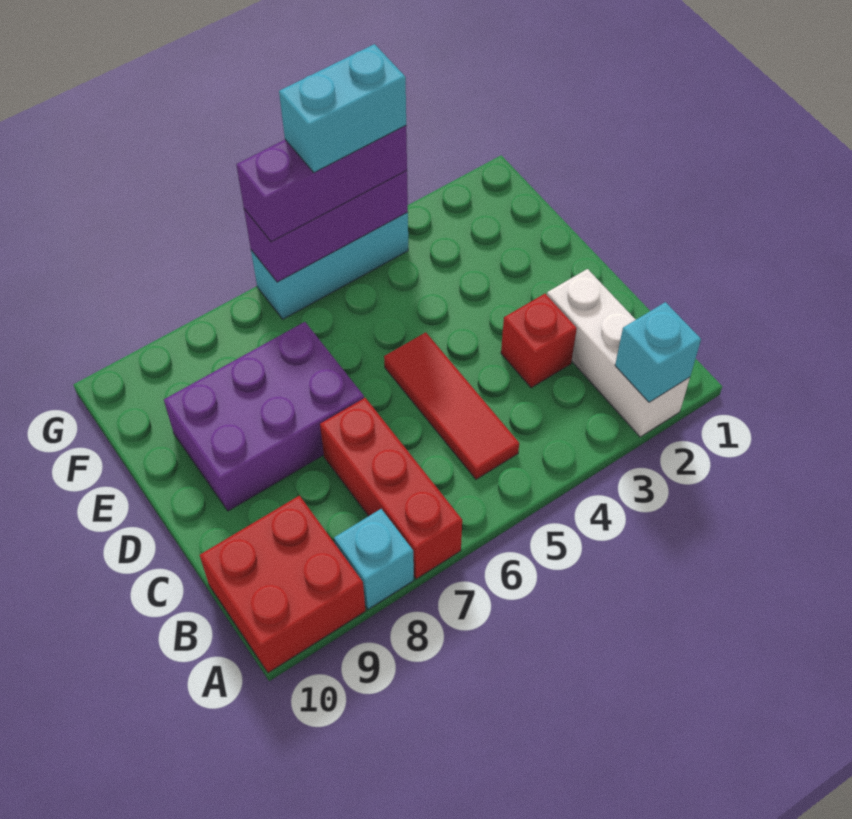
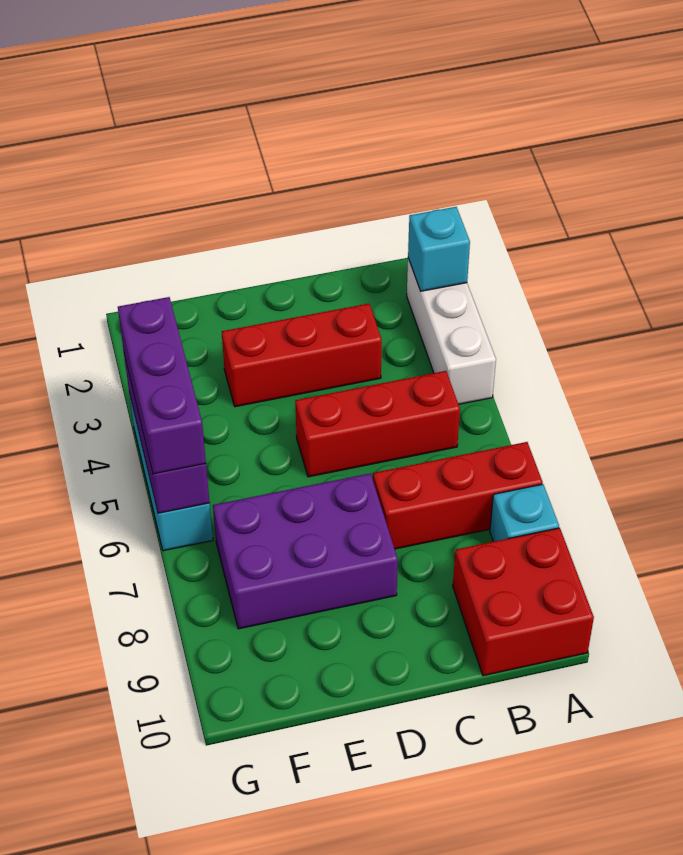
white brick A2:C2 level 1 -> white brick A2:A4 level 1
red tile B5:D5 level 1 -> red brick B5:D5 level 1
red brick C3 level 1 -> red brick C3:E3 level 1
purple brick D7:E9 level 1 -> purple brick D7:F8 level 1
cyan brick G4:G5 level 4 -> none

